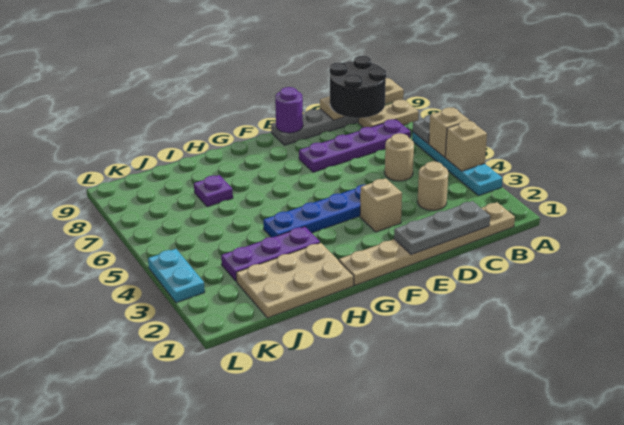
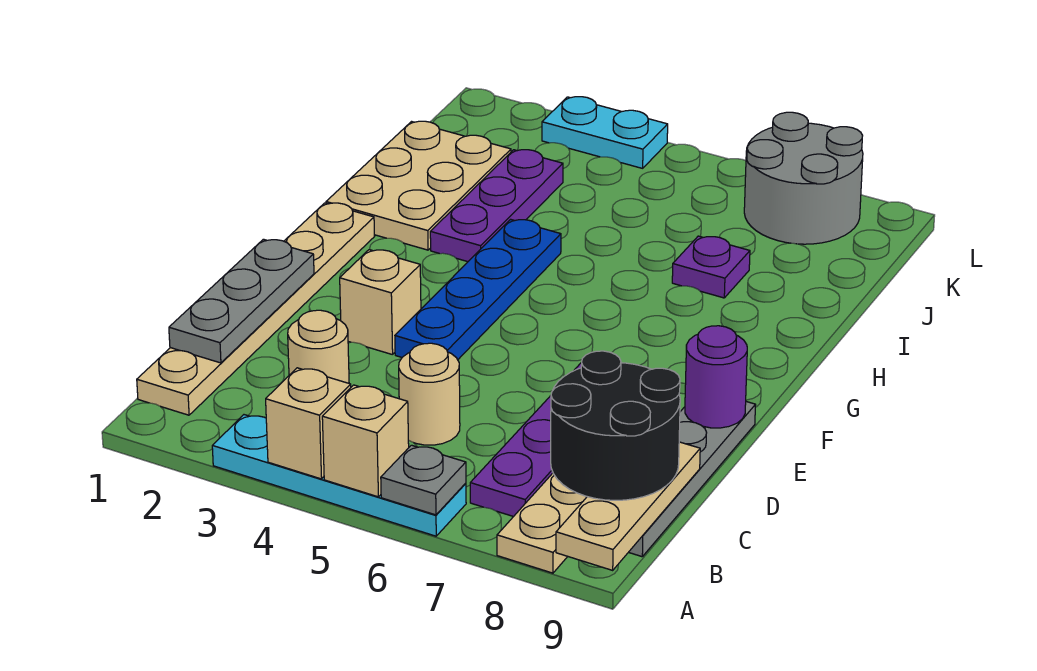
none -> grey round brick K7:L8 level 1

